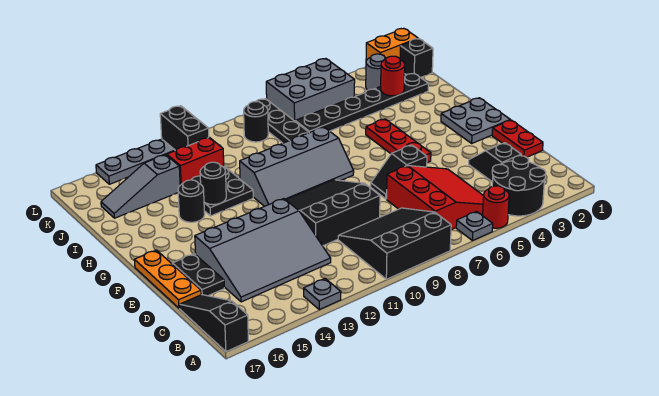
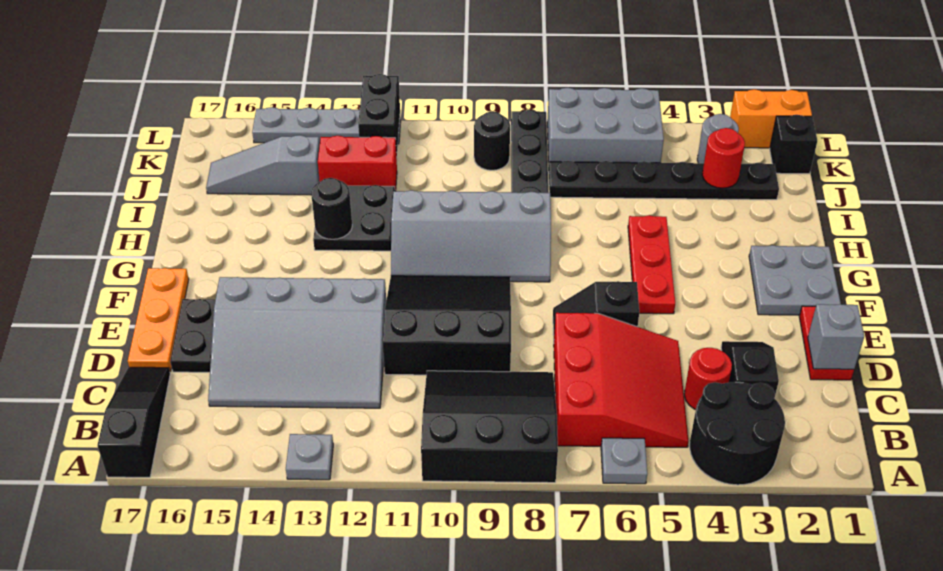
red round brick A5 level 1 -> red round brick C4 level 1
none -> grey brick D1 level 2
black round brick H14 level 1 -> none

